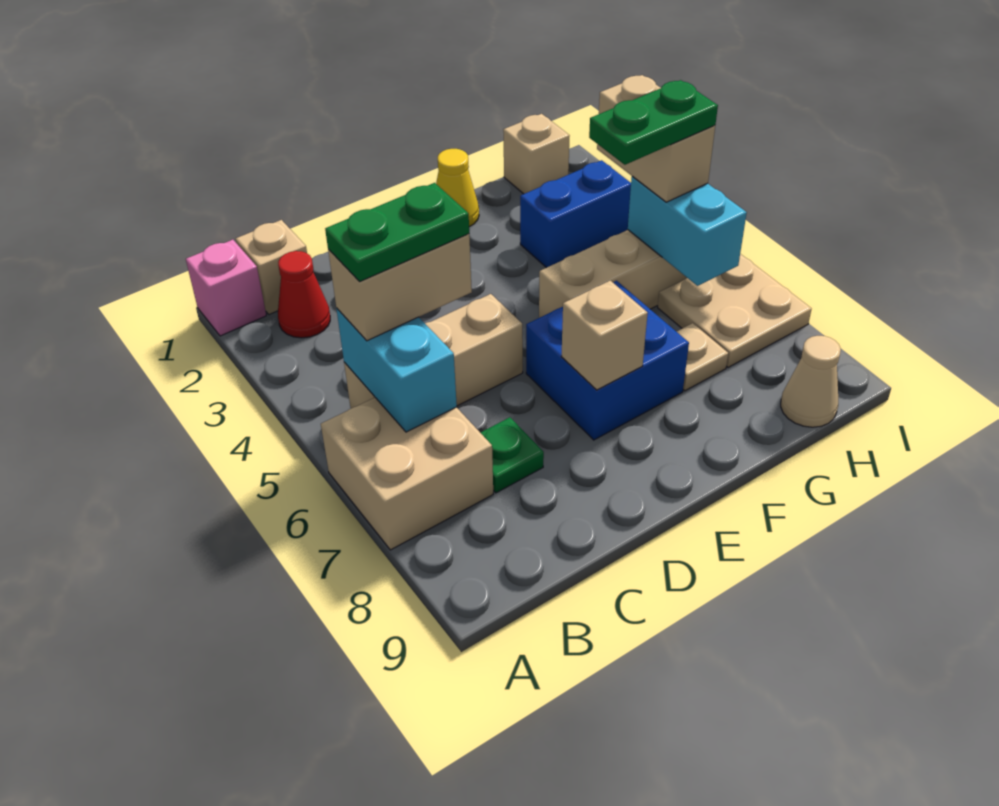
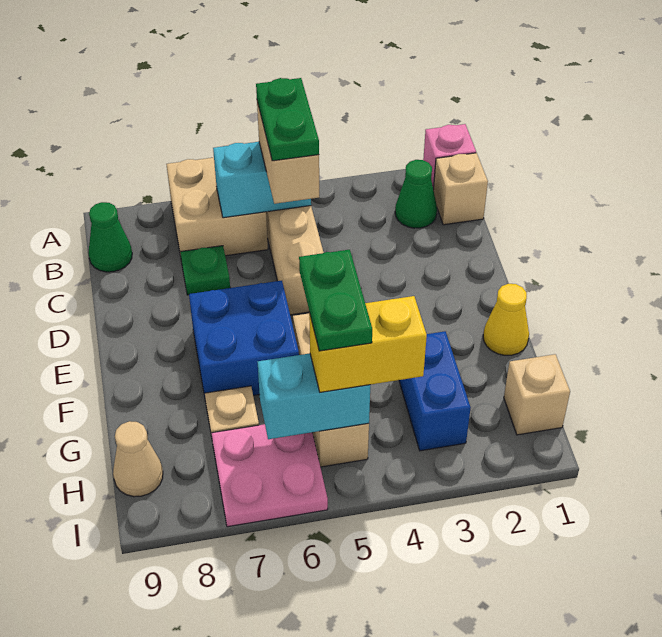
red cone B2 level 1 -> green cone B2 level 1
none -> green cone B9 level 1
tan brick E7 level 2 -> none
tan brick H4:H5 level 3 -> yellow brick H4:H5 level 3
tan plate H6:I7 level 1 -> pink plate H6:I7 level 1

